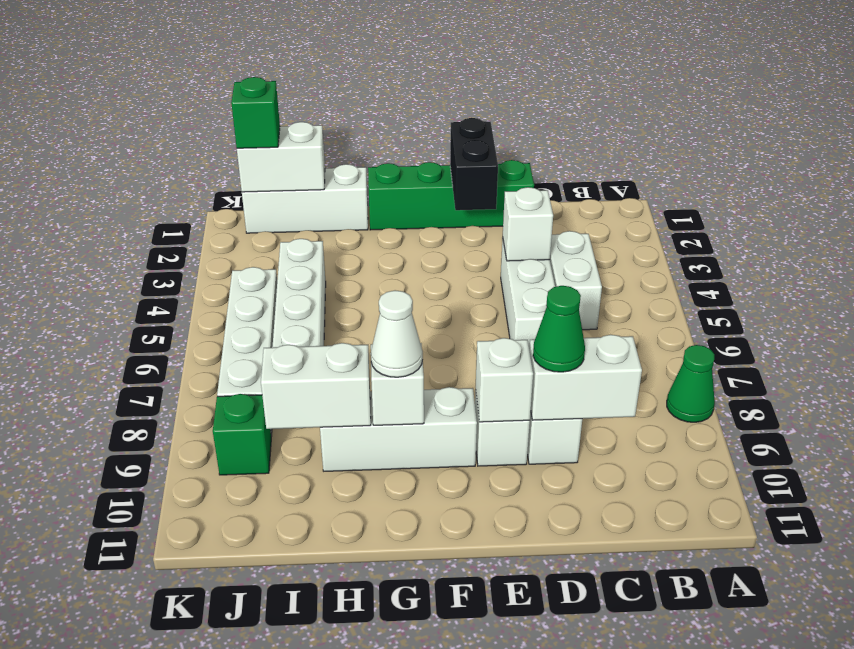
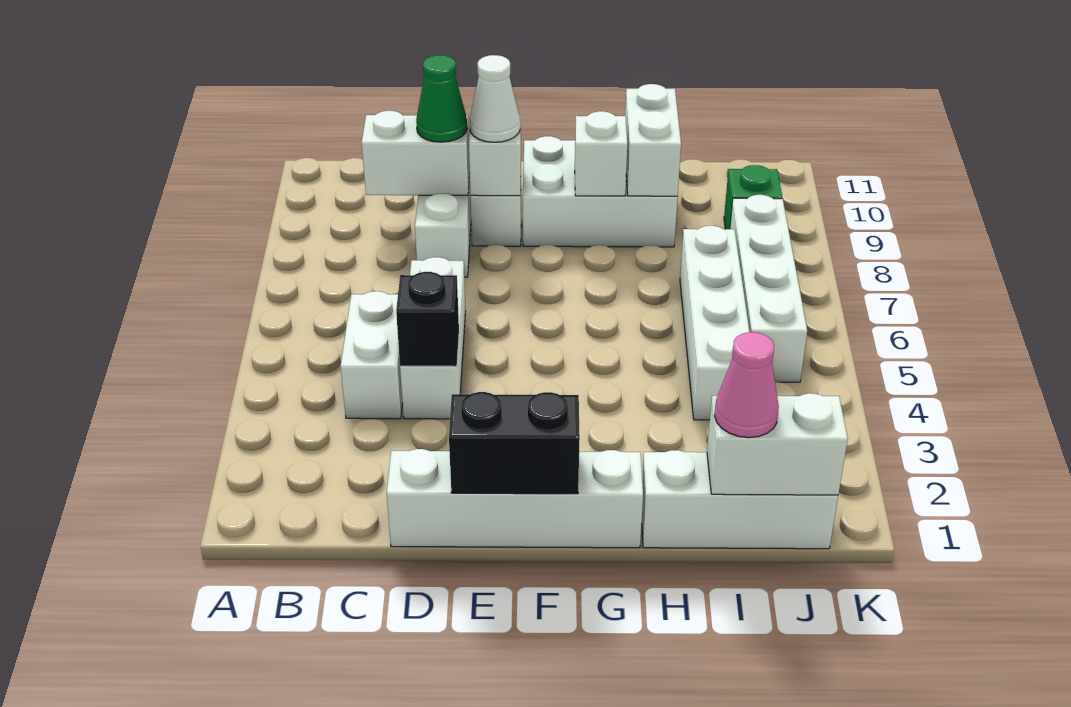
green cone A8 level 1 -> none
green brick D1:G1 level 1 -> white brick D1:G1 level 1
white brick D4 level 2 -> black brick D4 level 2
black brick E1:E2 level 2 -> black brick E1:F1 level 2
white brick F9:H9 level 1 -> white brick F9:H10 level 1
white cone G9 level 3 -> white cone E9 level 3
white brick H9:I9 level 2 -> white brick H9:H10 level 2
none -> pink cone I1 level 3
green brick J1 level 3 -> none

